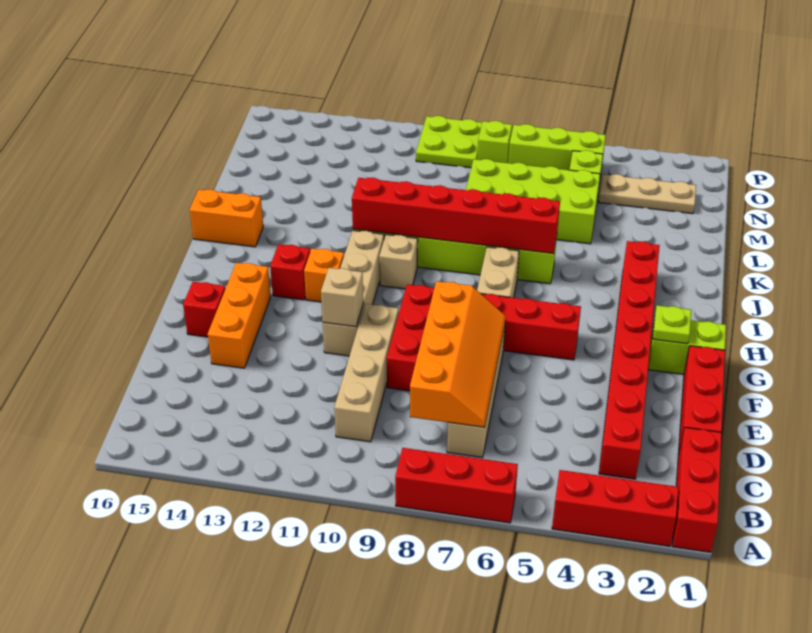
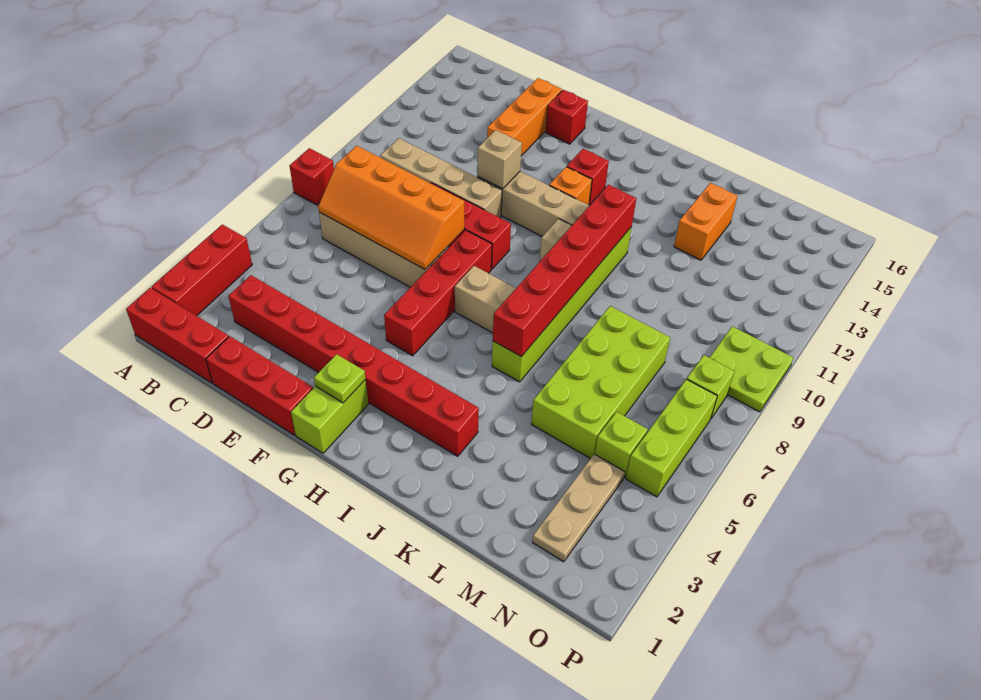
red brick A6:A8 level 1 -> red brick A8 level 1
orange brick E14:G14 level 1 -> orange brick E13:E15 level 1
orange brick J15:J16 level 1 -> orange brick L13:L14 level 1

